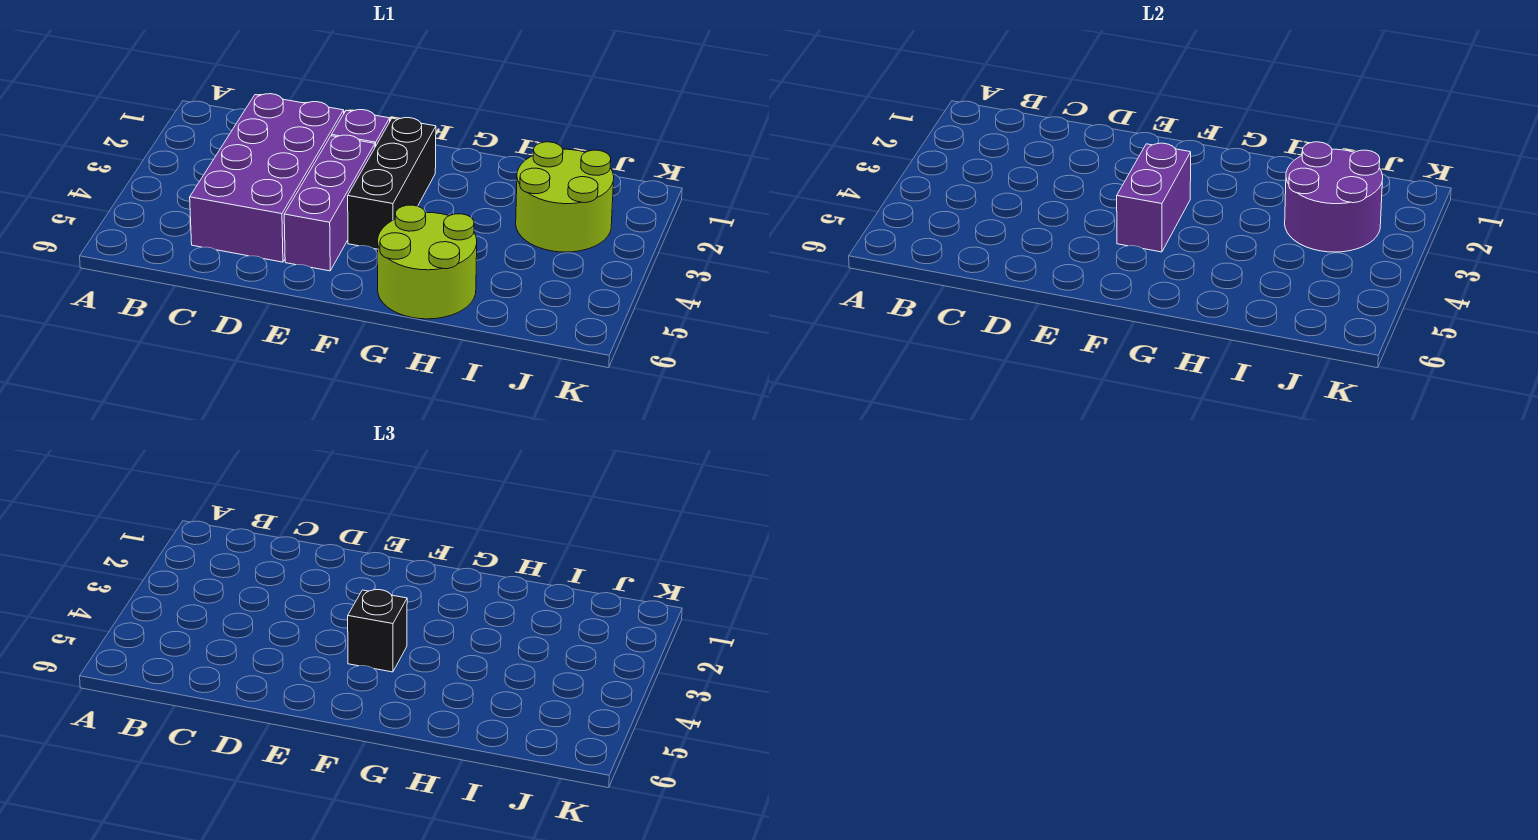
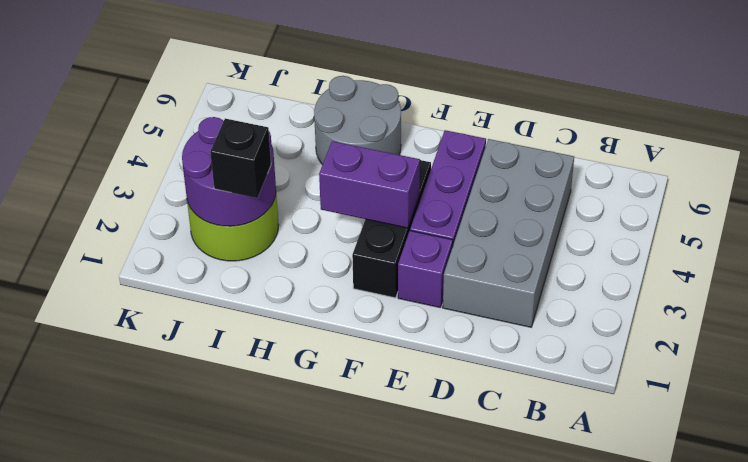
purple brick C2:D5 level 1 -> grey brick C2:D5 level 1
purple brick F3:F4 level 2 -> purple brick F3:G3 level 2
black brick F4 level 3 -> black brick I2 level 3
lime round brick G5:H6 level 1 -> grey round brick G5:H6 level 1

